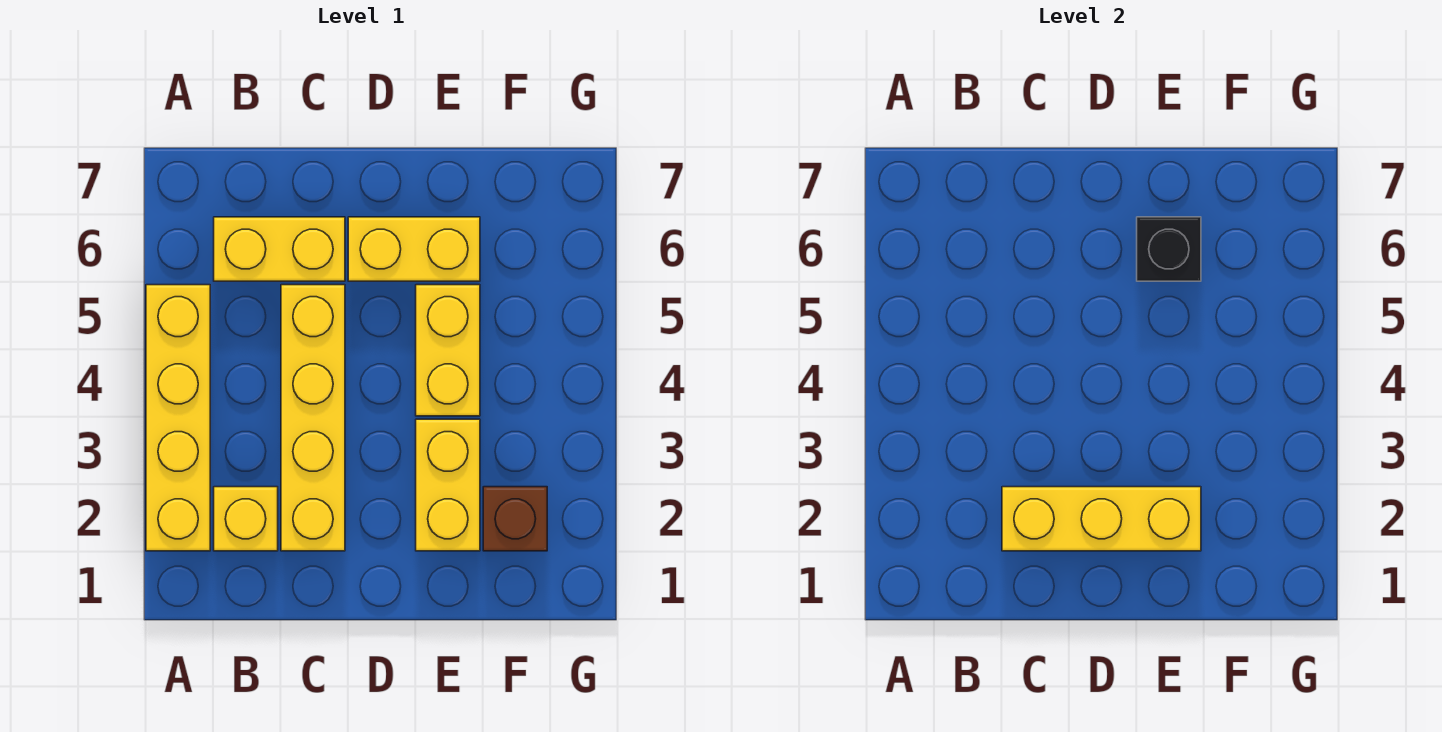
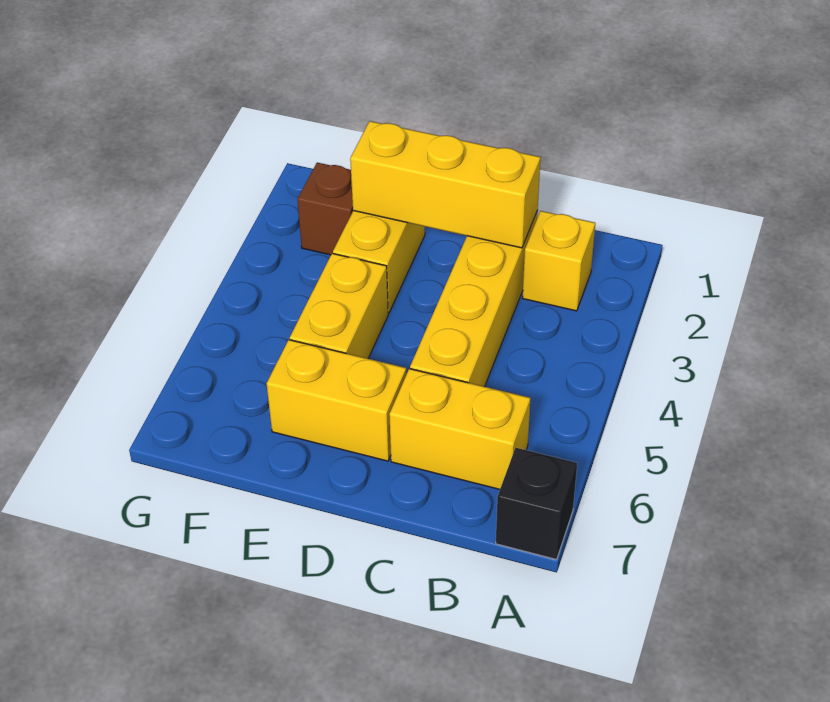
yellow brick A2:A5 level 1 -> none
black brick E6 level 2 -> black brick A7 level 1

